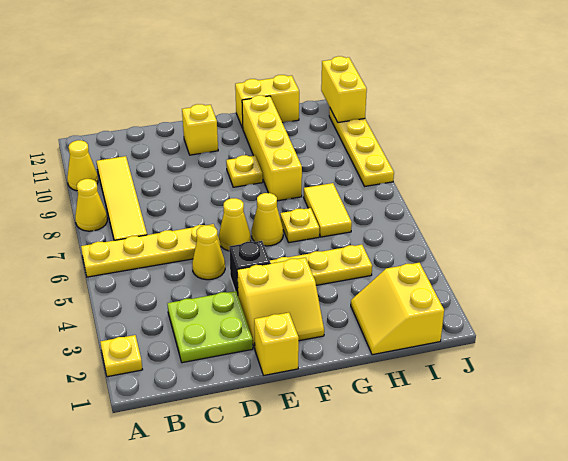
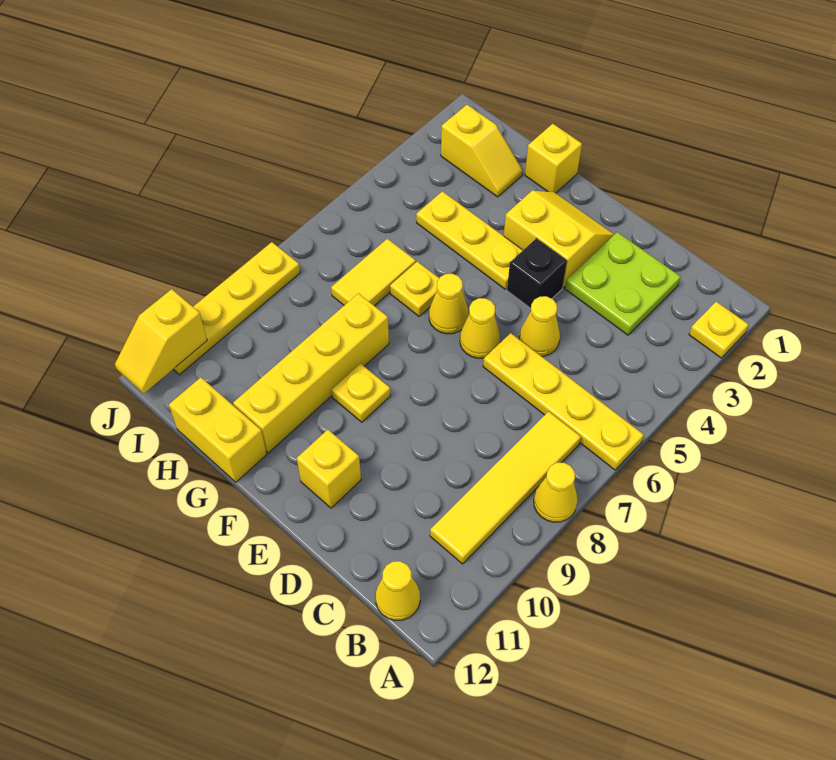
yellow cone A10 level 1 -> yellow cone B12 level 1
yellow brick E1 level 1 -> yellow brick G1 level 1
yellow slope H1:I2 level 1 top I -> yellow slope H2:I2 level 1 top I
yellow brick J11:J12 level 2 -> yellow slope J11:J12 level 2 top 11

